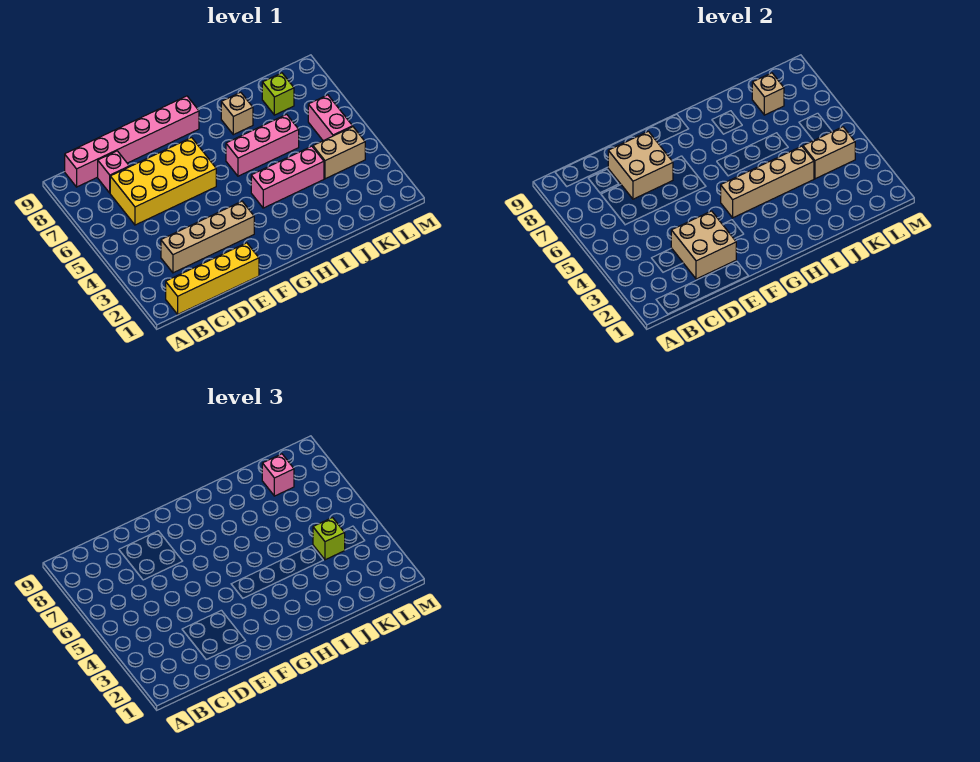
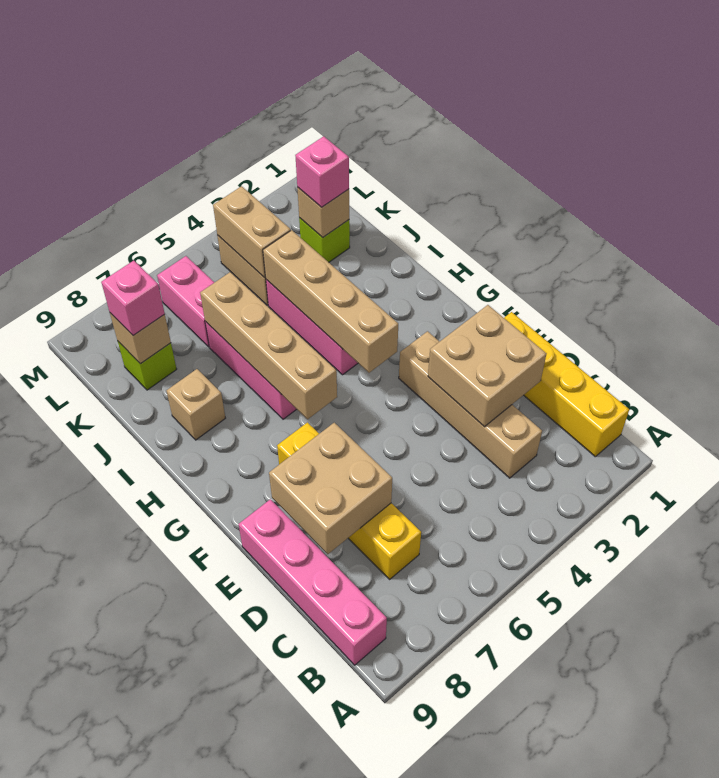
pink brick B9:G9 level 1 -> pink brick B9:E9 level 1
yellow brick C6:F7 level 1 -> yellow brick C7:F7 level 1
pink brick C8 level 1 -> pink brick K2 level 3
none -> tan brick G6:J6 level 2
none -> tan brick K2 level 2
lime brick K4 level 3 -> lime brick K2 level 1
pink brick L5:L6 level 1 -> pink brick K6:L6 level 1

